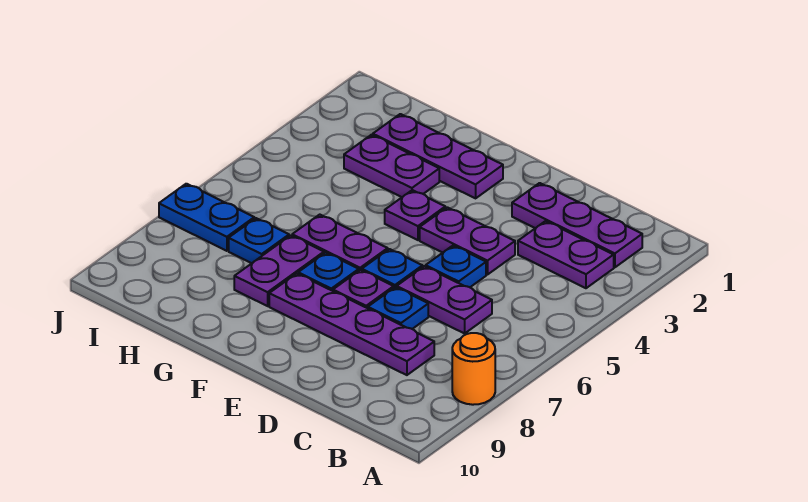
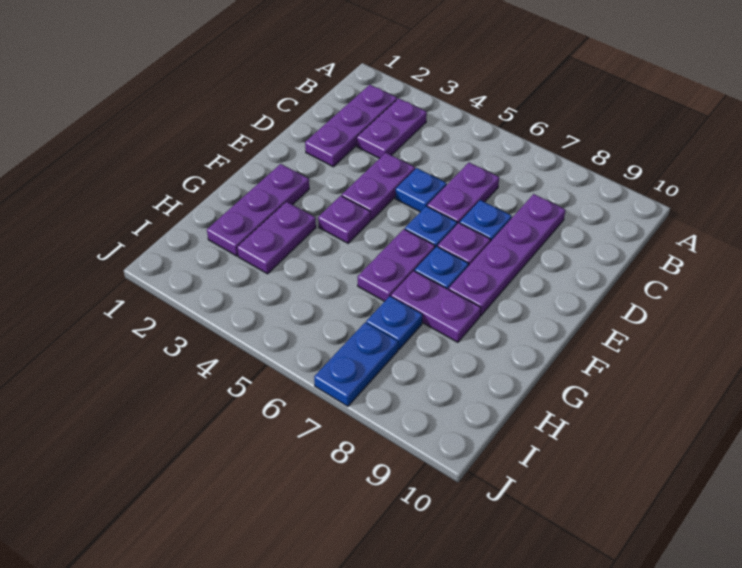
orange round brick A8 level 1 -> none

